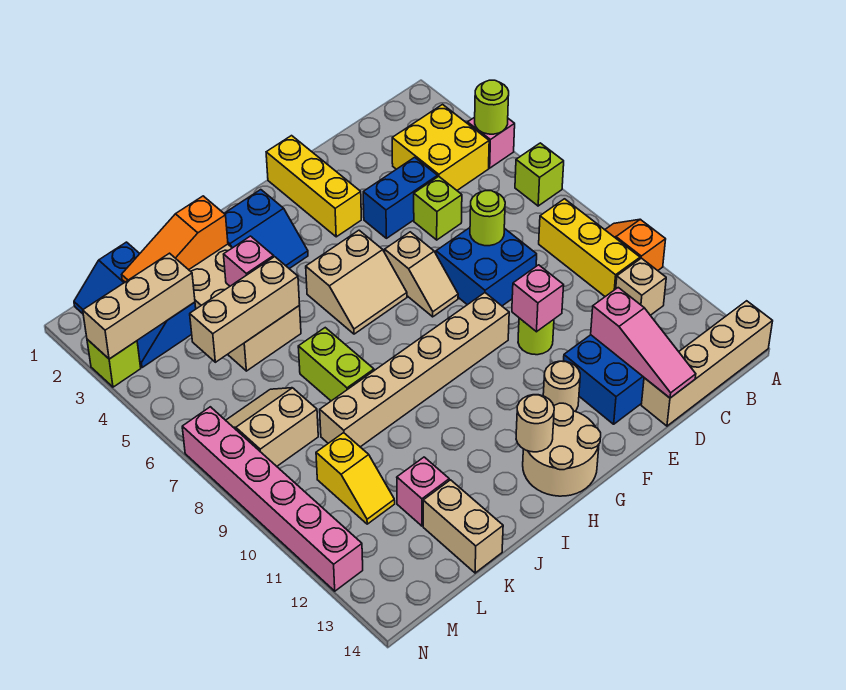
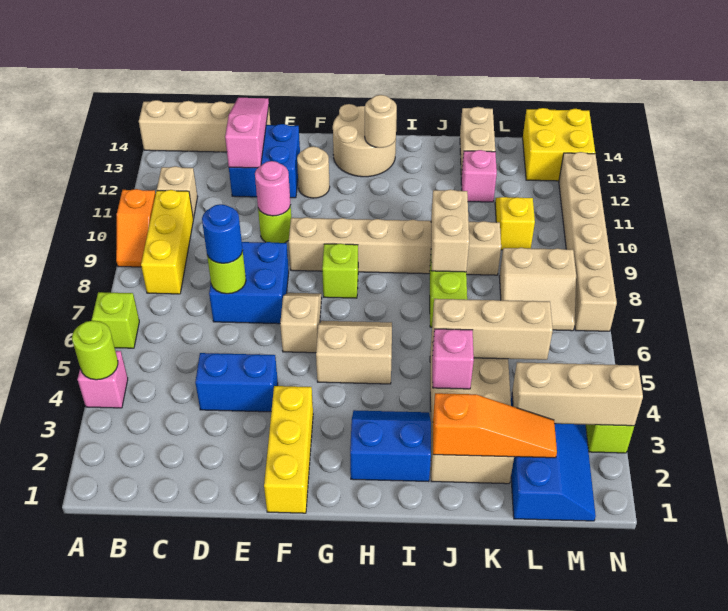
yellow brick B3:C4 level 1 -> yellow brick M13:N14 level 1
lime brick D5 level 1 -> lime brick G8 level 1
none -> blue round brick D7 level 3
pink brick E10 level 2 -> pink round brick E10 level 2
none -> tan brick J8:J9 level 2
pink brick N7:N12 level 1 -> tan brick N7:N12 level 1

